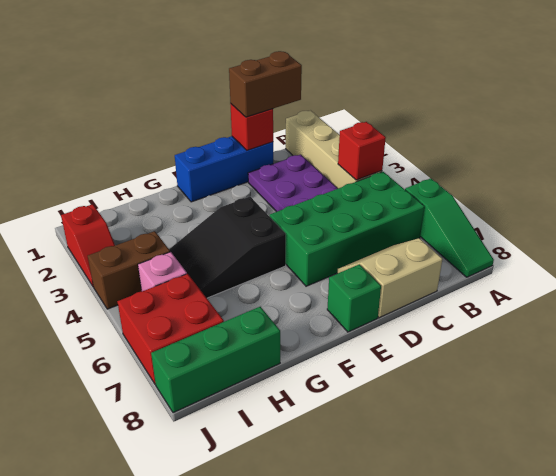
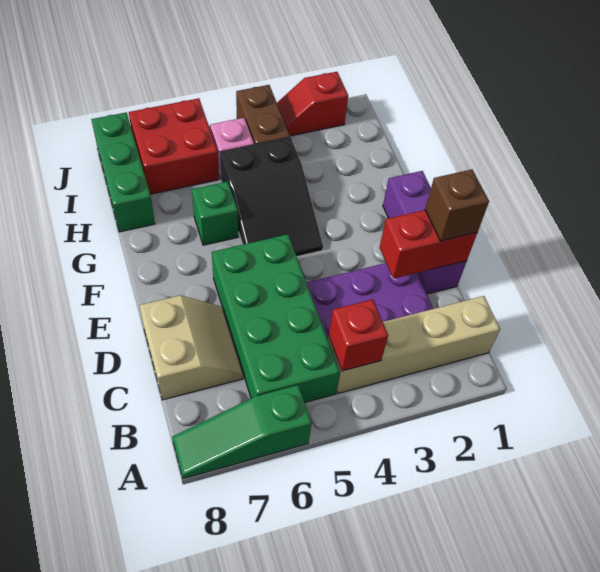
brown brick C1:D1 level 3 -> brown brick D1 level 3
blue brick D1:F1 level 1 -> purple brick D1:F1 level 1
red brick D1 level 2 -> red brick D1:D2 level 2
green brick E8 level 1 -> green brick G6 level 1
black slope F4:H5 level 1 top F -> black slope F4:H5 level 1 top H

